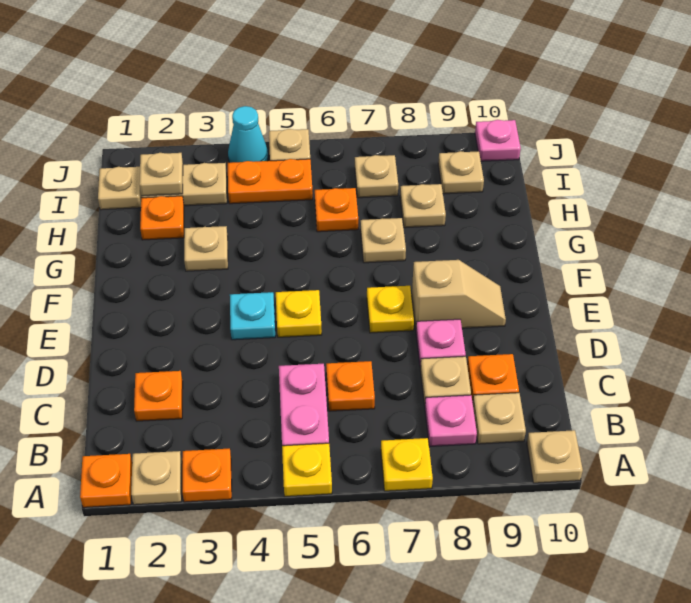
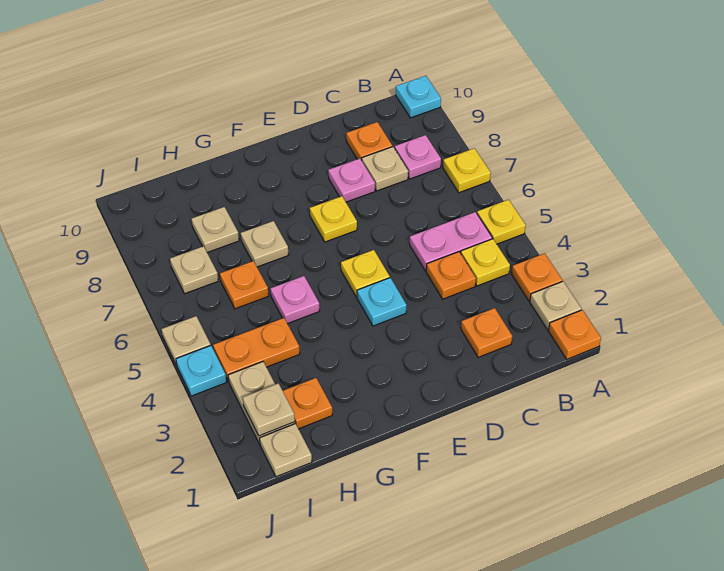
tan plate A10 level 1 -> cyan plate A10 level 1
none -> yellow plate B4 level 1
tan plate B9 level 1 -> none
orange plate C6 level 1 -> orange plate C4 level 1
tan slope E8:E9 level 1 top 8 -> none
tan plate G3 level 1 -> none
orange plate I4:I5 level 1 -> orange plate H4:I4 level 1
tan plate I9 level 1 -> none
cyan cone J4 level 1 -> cyan plate J4 level 1
pink plate J10 level 1 -> pink plate G5 level 1

